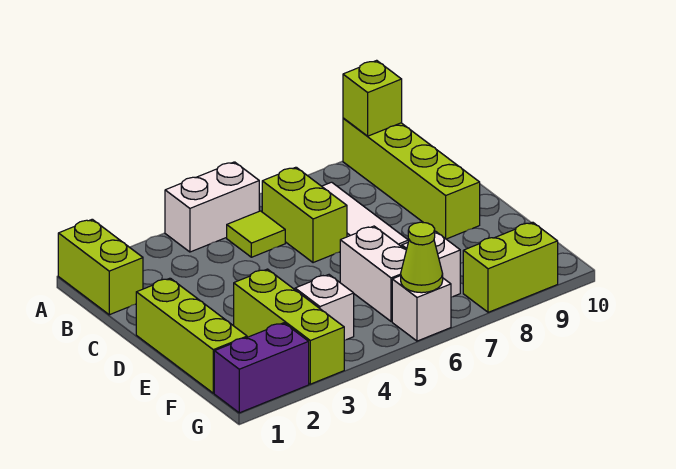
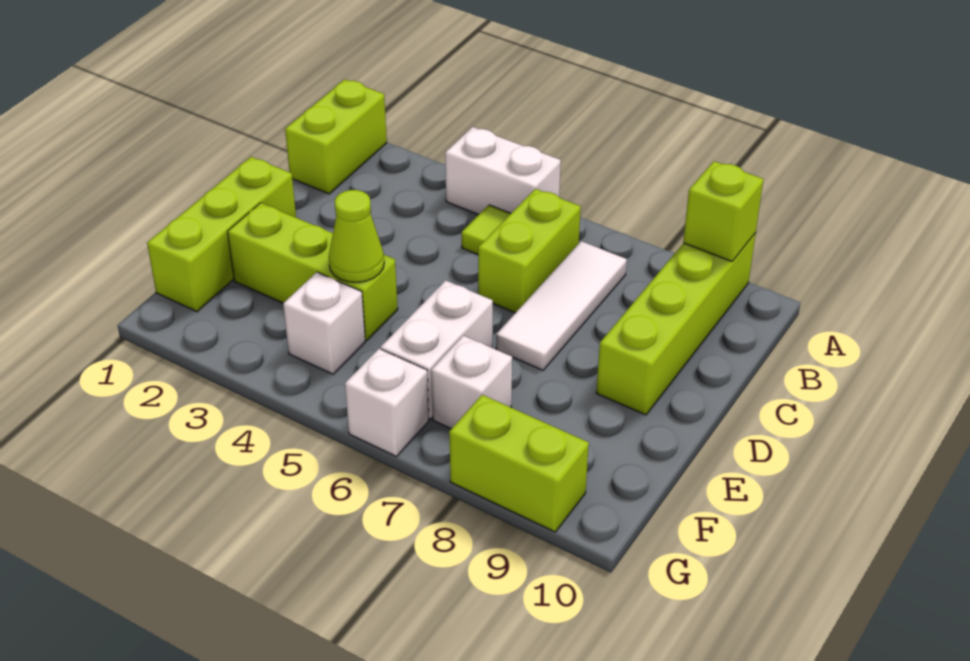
lime brick E3:G3 level 1 -> lime brick E2:E4 level 1
purple brick G1:G2 level 1 -> none
lime cone G6 level 2 -> lime cone E4 level 2

